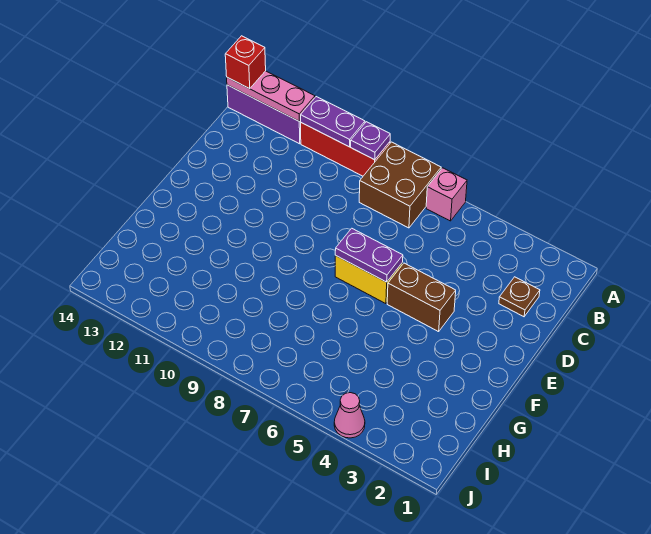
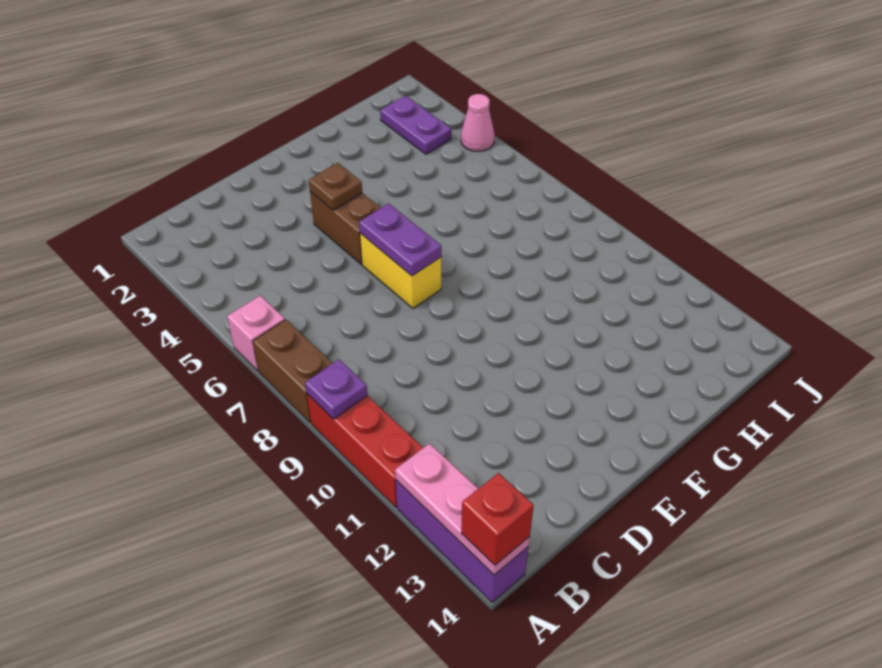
brown brick A7:B8 level 1 -> brown brick A7:A8 level 1
purple plate A10:A11 level 2 -> purple plate I2:I3 level 1
brown plate C2 level 1 -> brown plate E4 level 2

